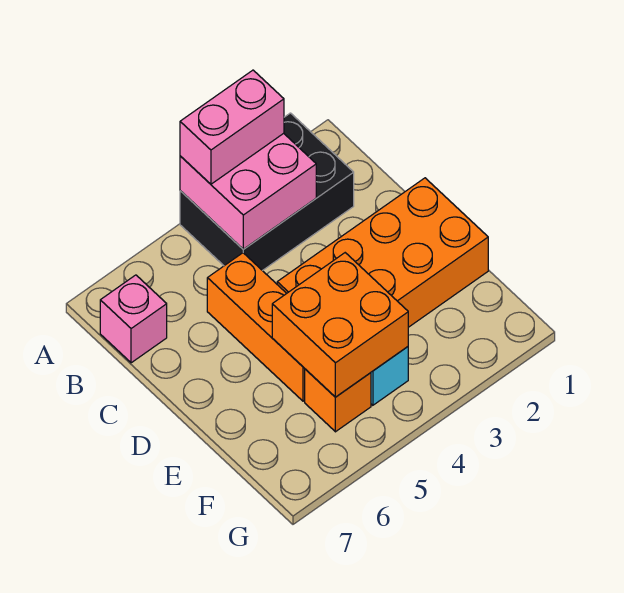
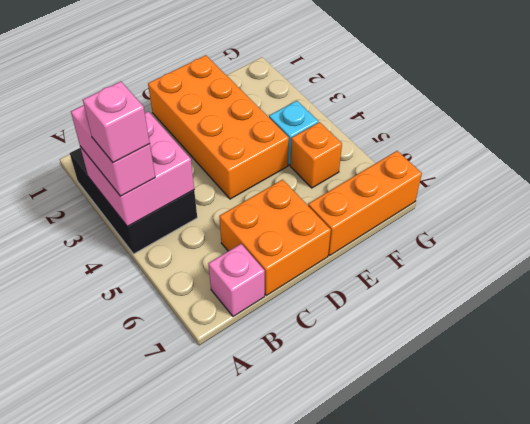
none -> pink brick A4 level 4
orange brick C5:E5 level 1 -> orange brick E7:G7 level 1
orange brick E4:F5 level 2 -> orange brick C6:D7 level 1

